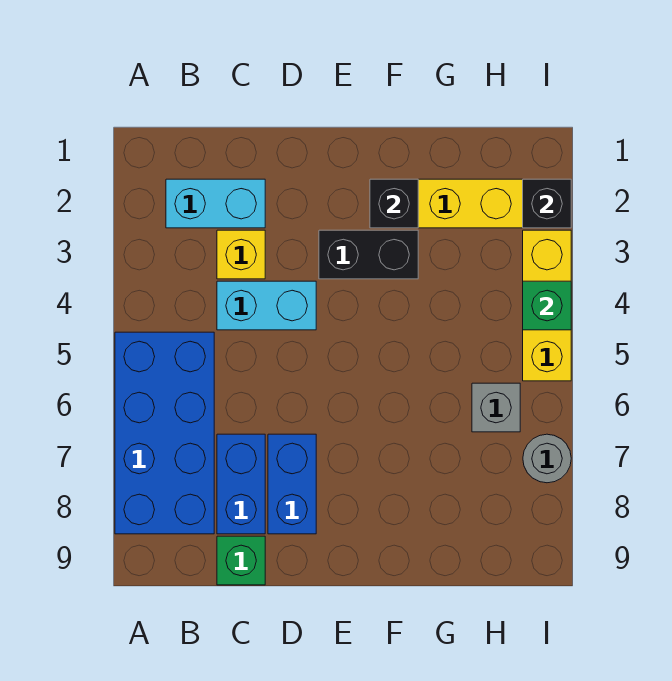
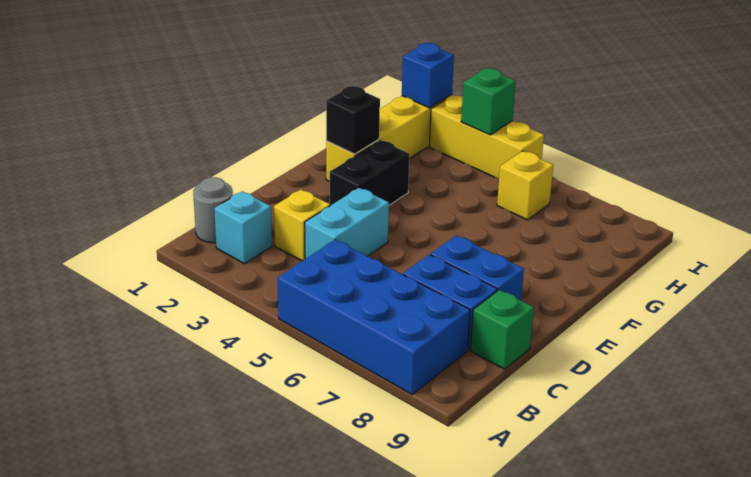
cyan brick B2:C2 level 1 -> cyan brick B2 level 1
grey brick H6 level 1 -> yellow brick H6 level 1
black brick I2 level 2 -> blue brick I2 level 2
grey round brick I7 level 1 -> grey round brick B1 level 1

